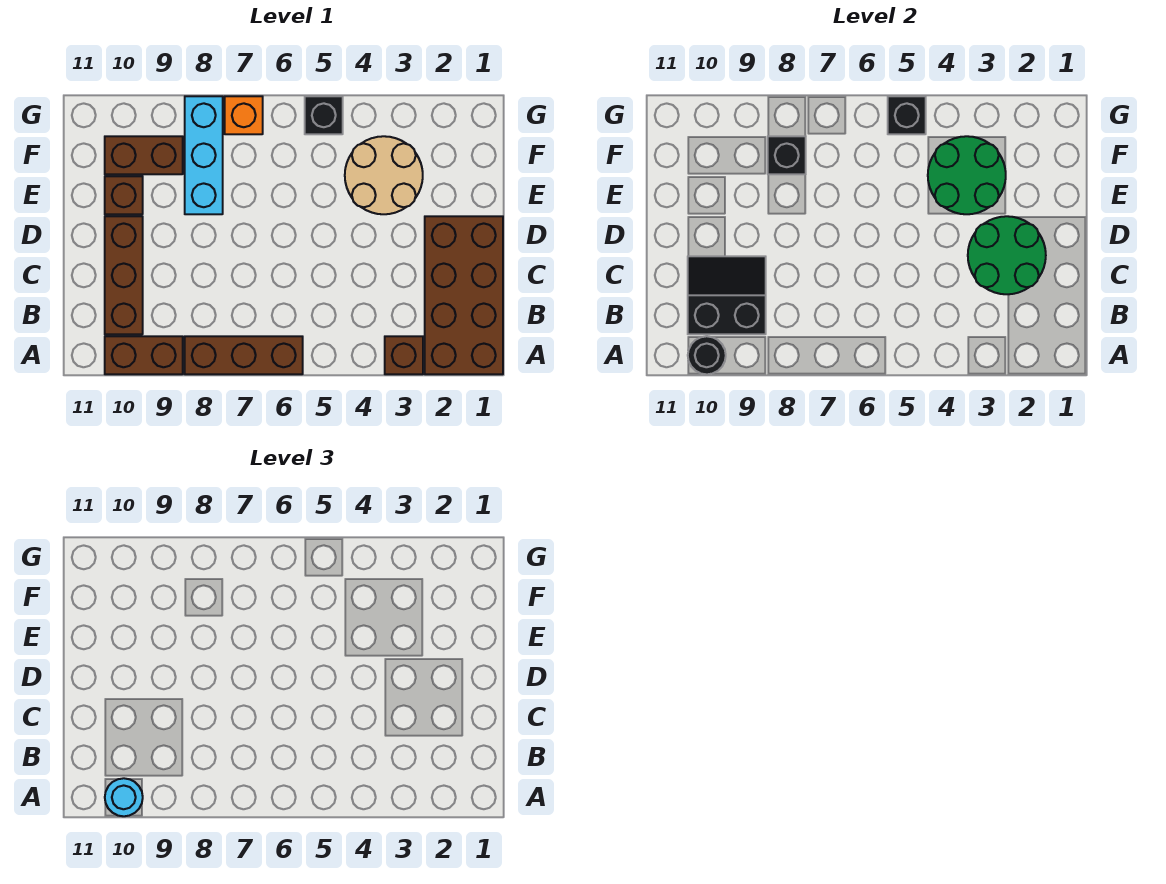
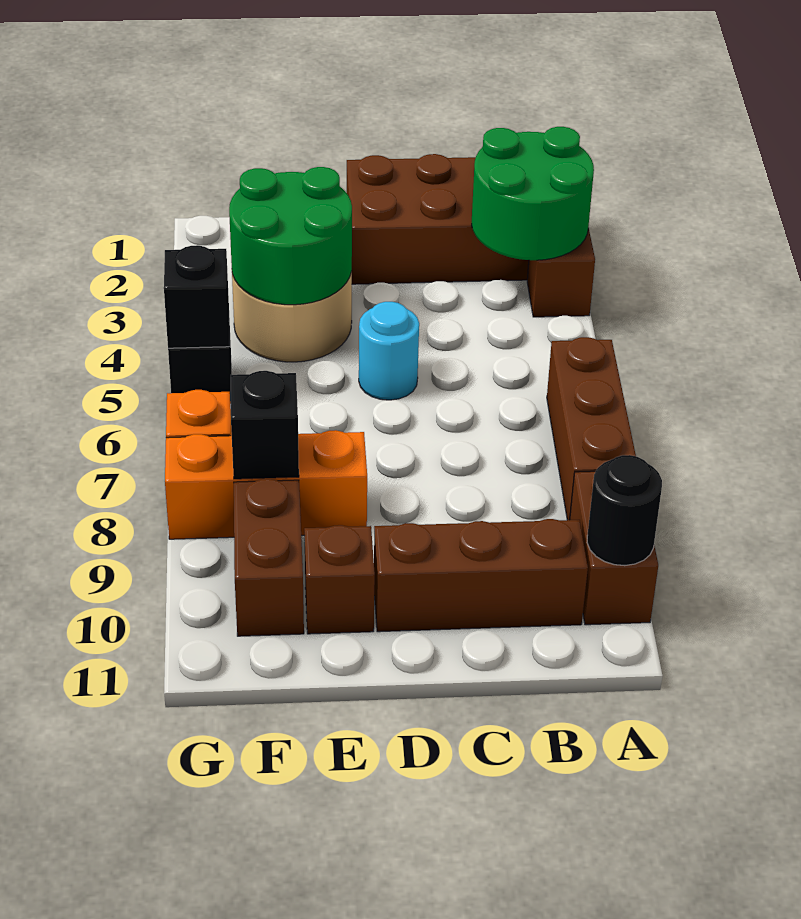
cyan round brick A10 level 3 -> cyan round brick D5 level 1
black slope B9:C10 level 2 top B -> none
green round brick C2:D3 level 2 -> green round brick A2:B3 level 2
cyan brick E8:G8 level 1 -> orange brick E8:G8 level 1

